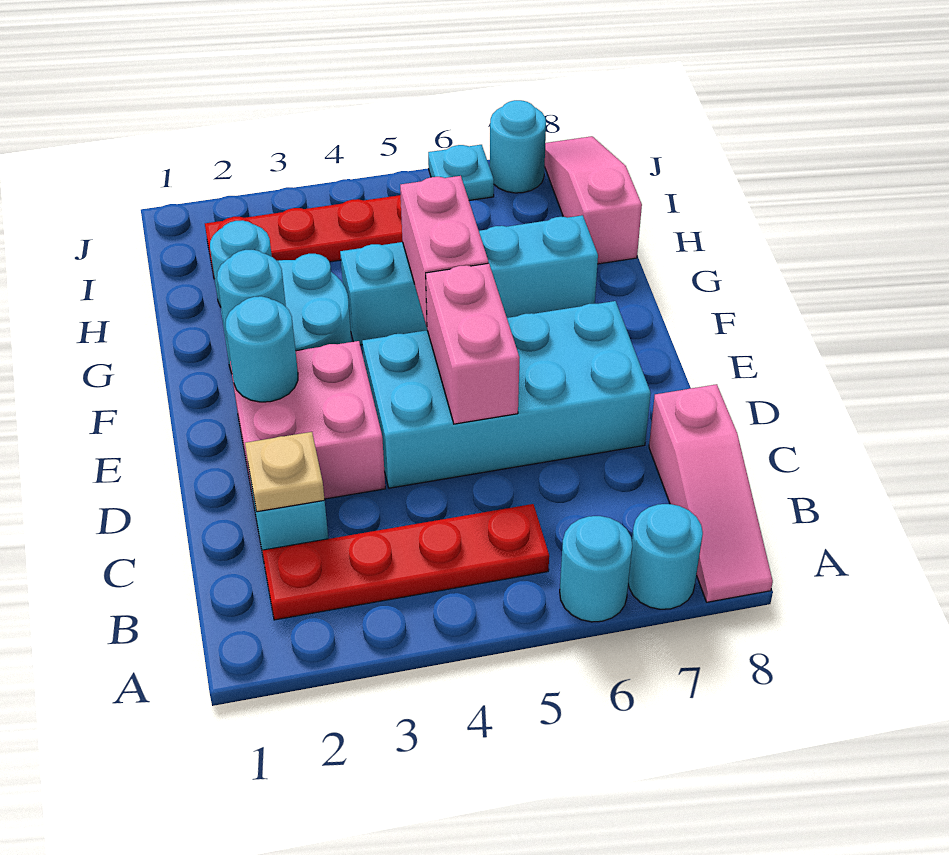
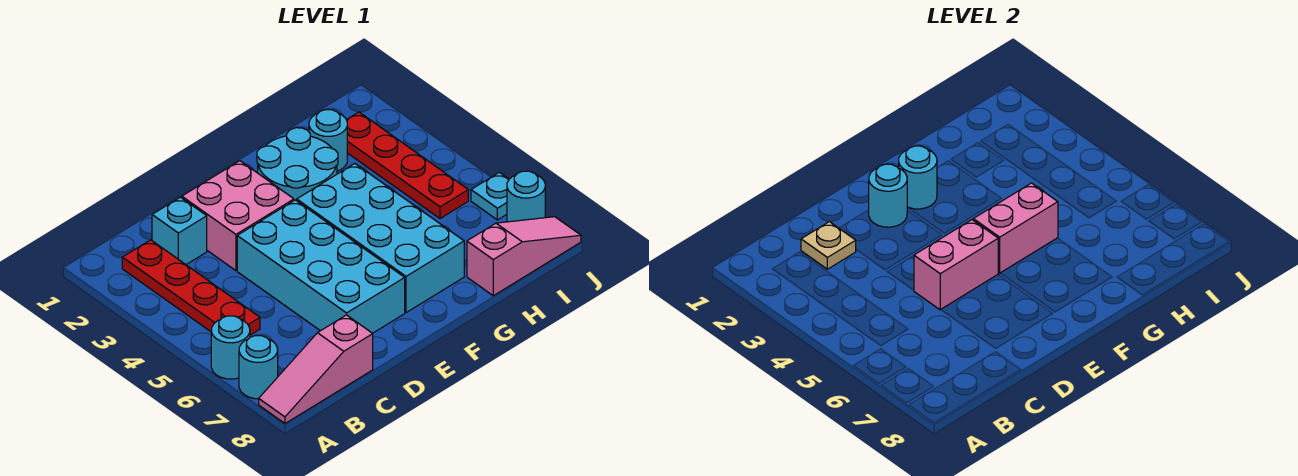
cyan brick G4:G7 level 1 -> cyan brick F4:G7 level 1

